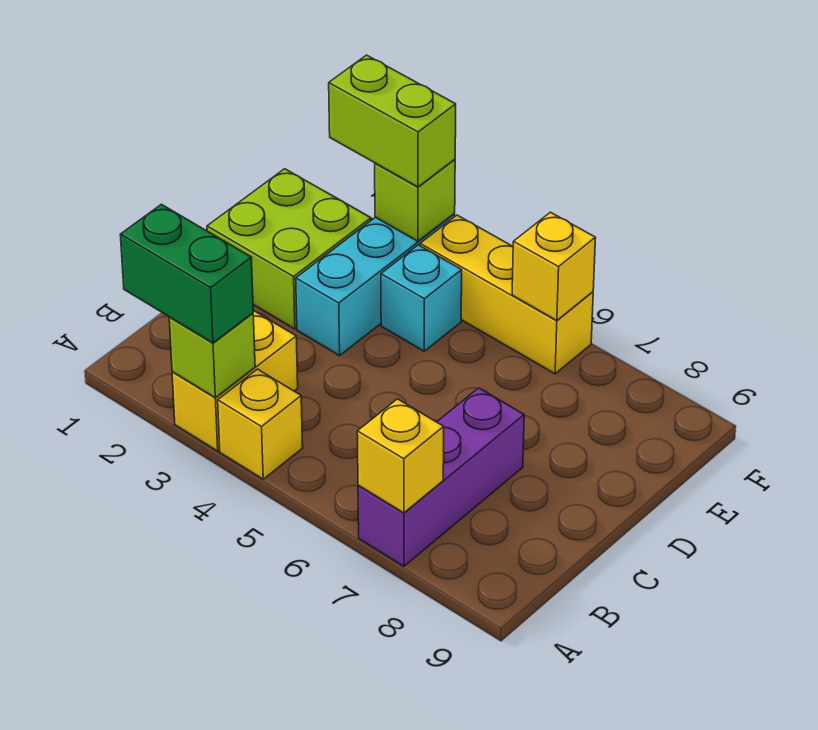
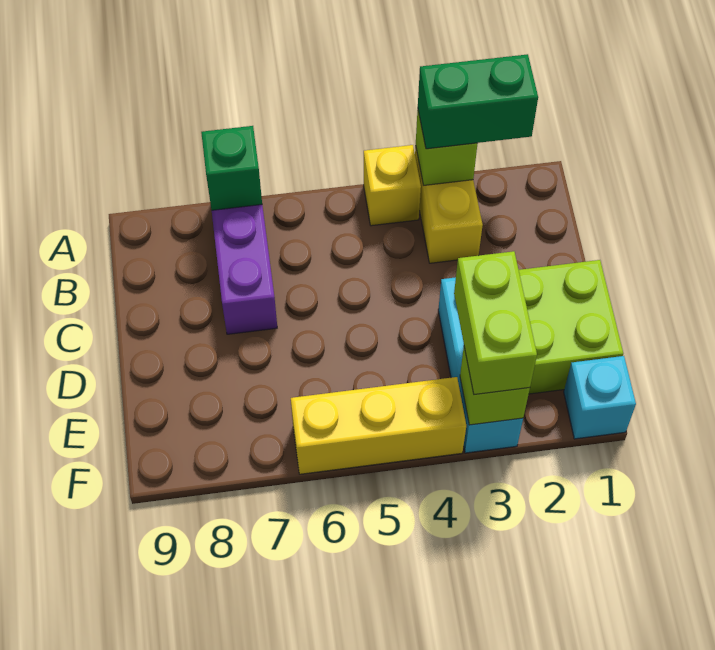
yellow brick A7 level 2 -> green brick A7 level 2
cyan brick E4 level 1 -> cyan brick F1 level 1
lime brick F2:F3 level 3 -> lime brick E3:F3 level 3
yellow brick F6 level 2 -> none

